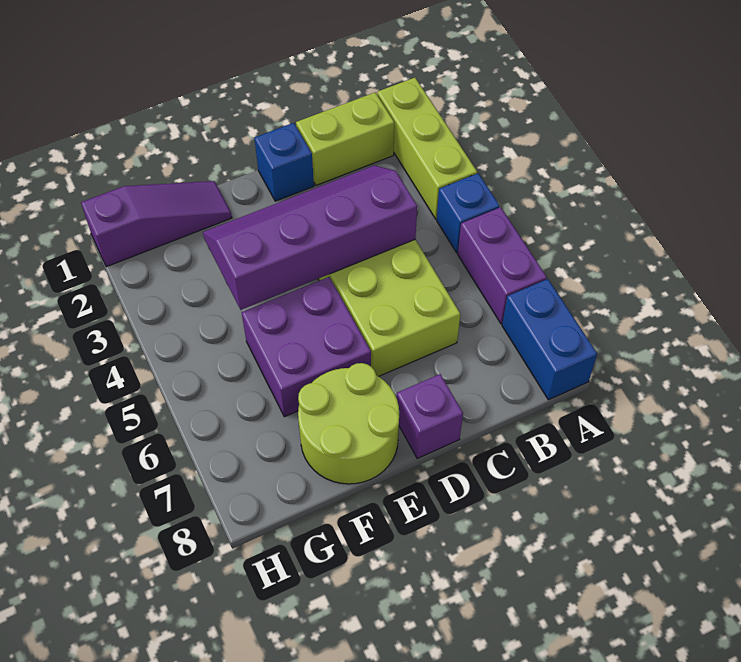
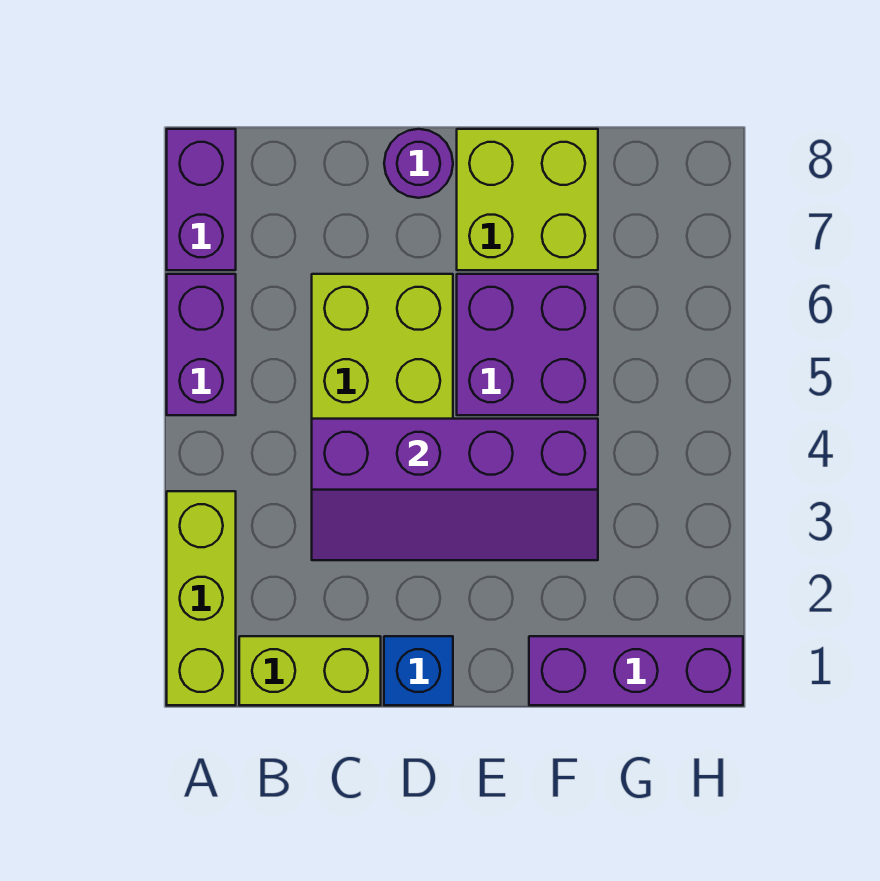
blue brick A4 level 1 -> none
blue brick A7:A8 level 1 -> purple brick A7:A8 level 1
purple brick D8 level 1 -> purple round brick D8 level 1
lime round brick E7:F8 level 1 -> lime brick E7:F8 level 1
purple slope F1:H1 level 1 top H -> purple brick F1:H1 level 1

